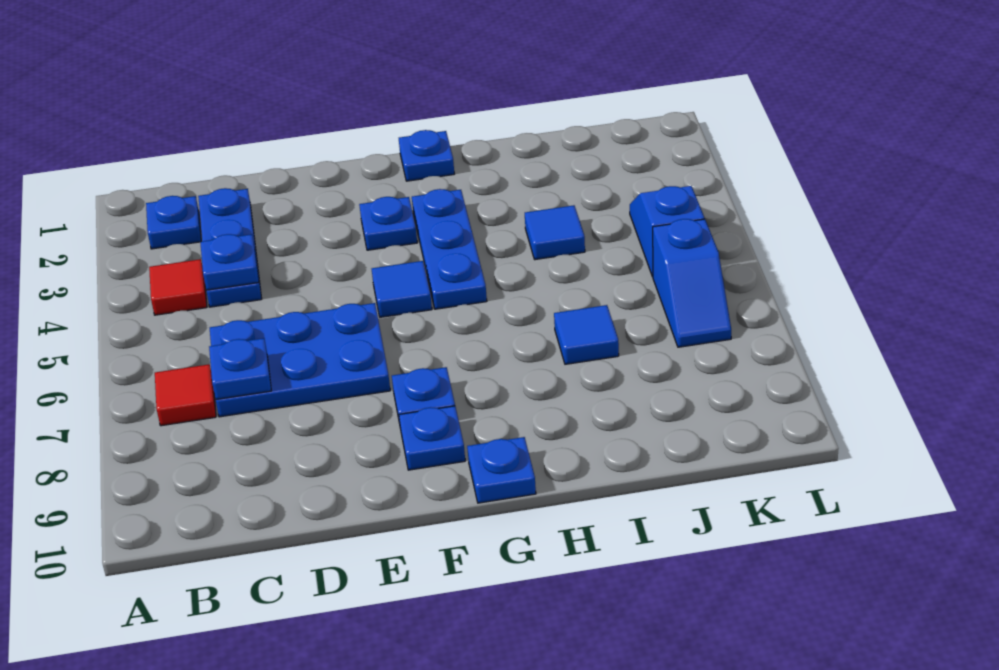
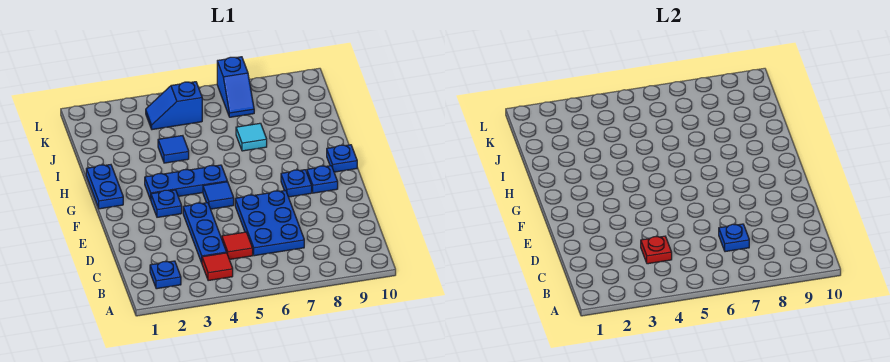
red tile B7 level 1 -> red tile C5 level 1
blue plate C2:C4 level 1 -> blue plate C4:E4 level 1
blue plate C4 level 2 -> red plate C4 level 2
blue plate G1 level 1 -> blue plate G1:H1 level 1
blue tile I7 level 1 -> cyan tile I7 level 1
blue slope K6:K7 level 1 top 6 -> blue slope K7:L7 level 1 top L

